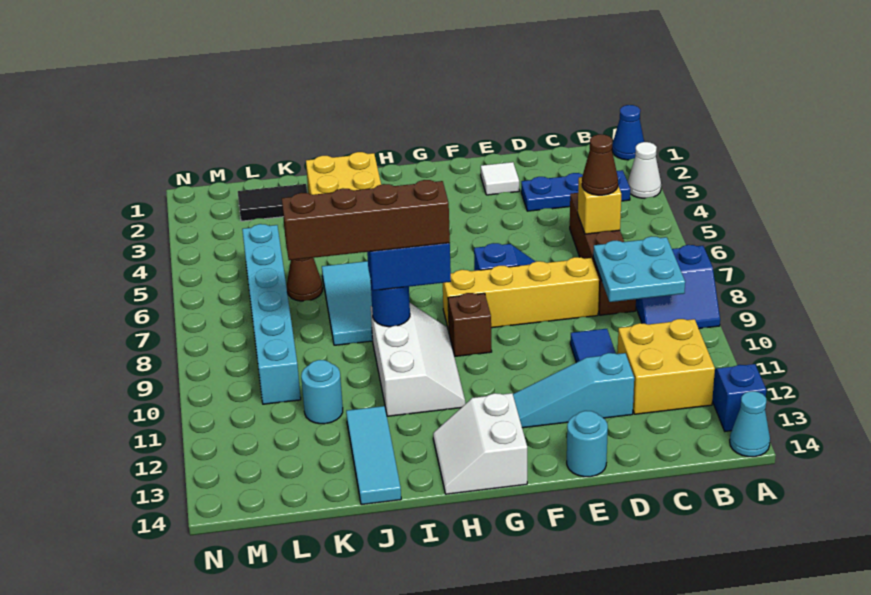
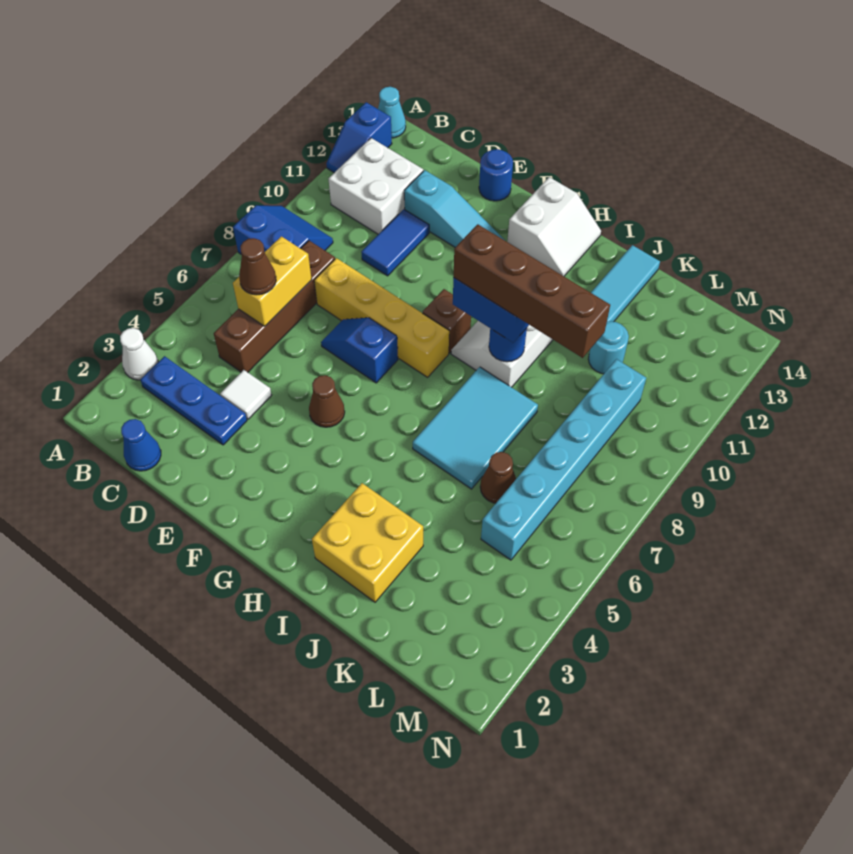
blue cone A1 level 1 -> blue cone C1 level 1
cyan plate B8:C9 level 2 -> none
yellow brick B11:C12 level 1 -> white brick B11:C12 level 1
yellow brick C6 level 2 -> yellow brick C6:C7 level 2
white tile E2 level 1 -> white tile D4 level 1
cyan round brick E14 level 1 -> blue round brick E14 level 1
none -> brown cone F5 level 1
black tile K2:L2 level 1 -> none

